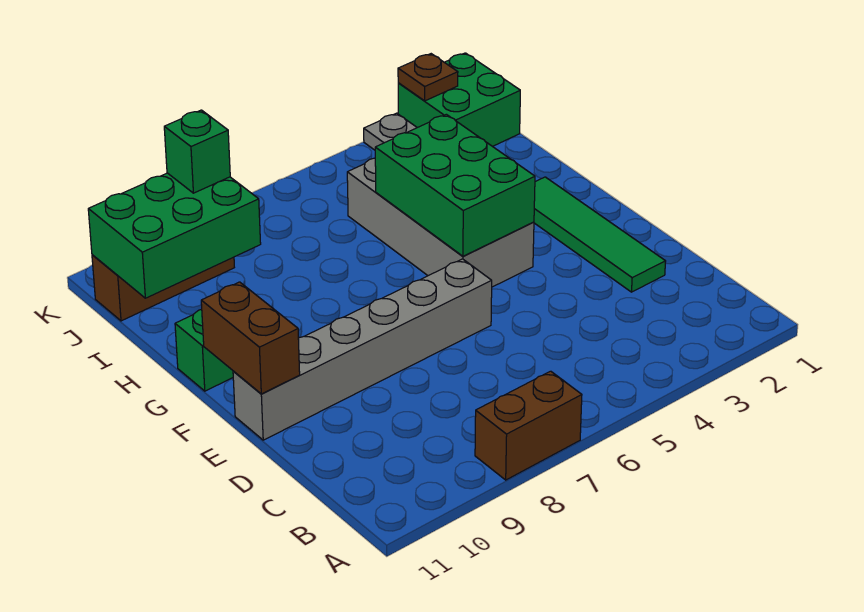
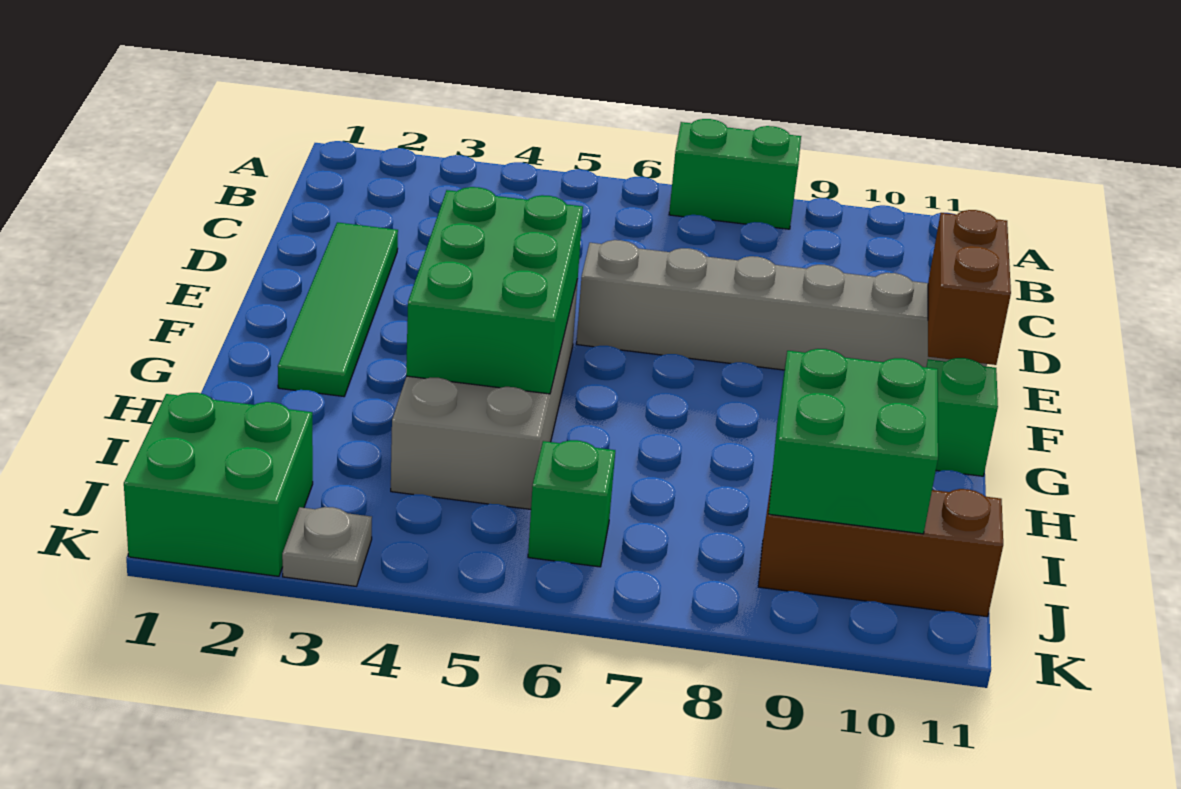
brown brick A7:A8 level 1 -> green brick A7:A8 level 1
green brick I9:J11 level 2 -> green brick I9:J10 level 2
green brick J9 level 3 -> green brick J6 level 1
brown plate K2 level 2 -> none

